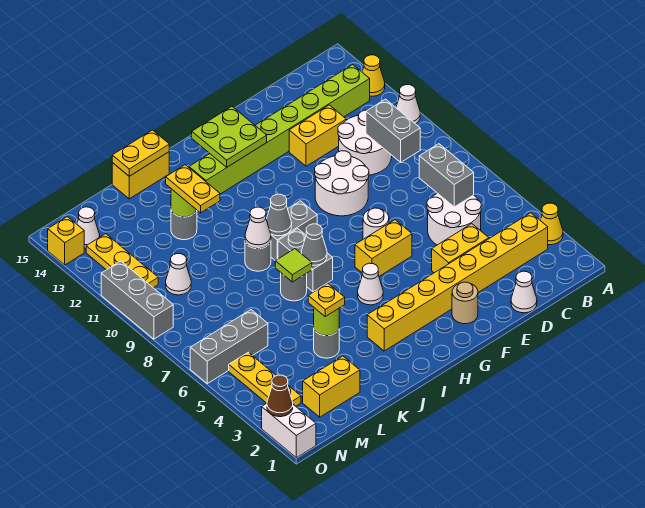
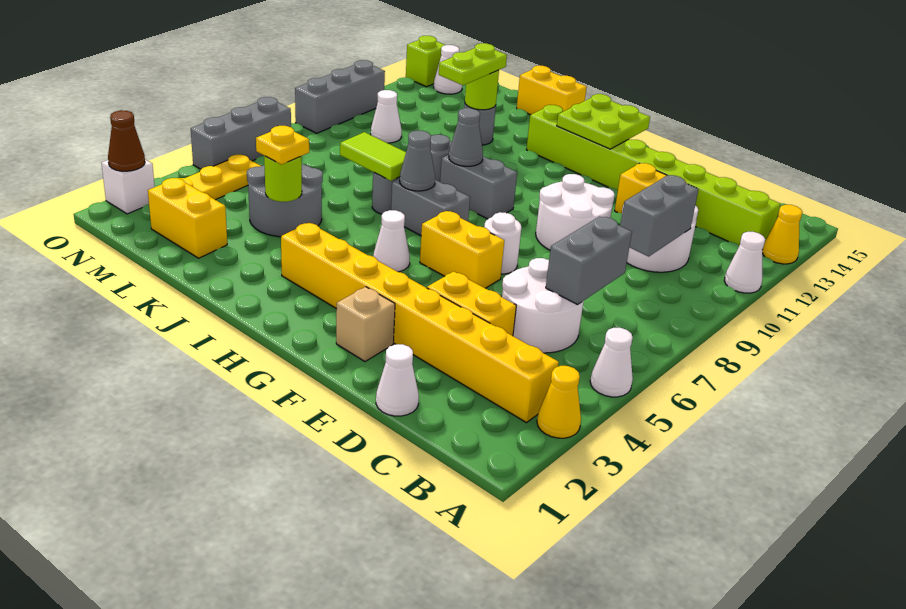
tan round brick F2 level 1 -> tan brick F2 level 1
grey brick I7:I8 level 1 -> grey brick H7:I7 level 1
lime tile J7 level 2 -> lime tile J7:K7 level 2
white cone J9 level 2 -> white cone A5 level 1
yellow plate J15:K15 level 2 -> none
grey round brick K4 level 1 -> grey round brick K4:L5 level 1
yellow plate K11:K12 level 3 -> lime plate K11:K12 level 3
grey brick M6:O6 level 1 -> grey brick O5:O7 level 1
yellow plate N11:N13 level 1 -> none
white brick O1:O2 level 1 -> white brick O2 level 1
yellow brick O14 level 1 -> lime brick O14 level 1

